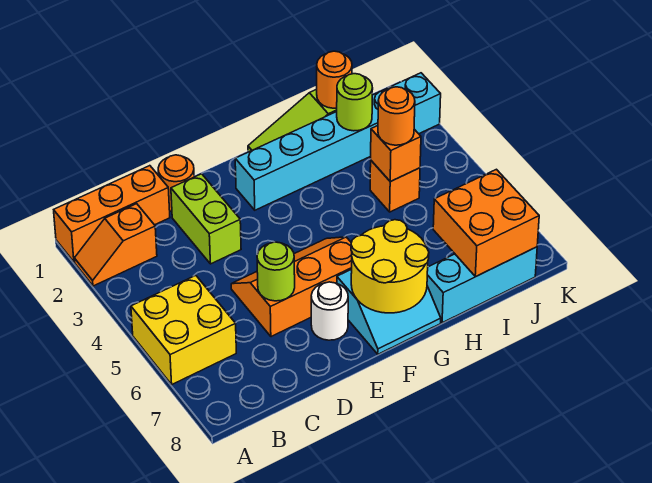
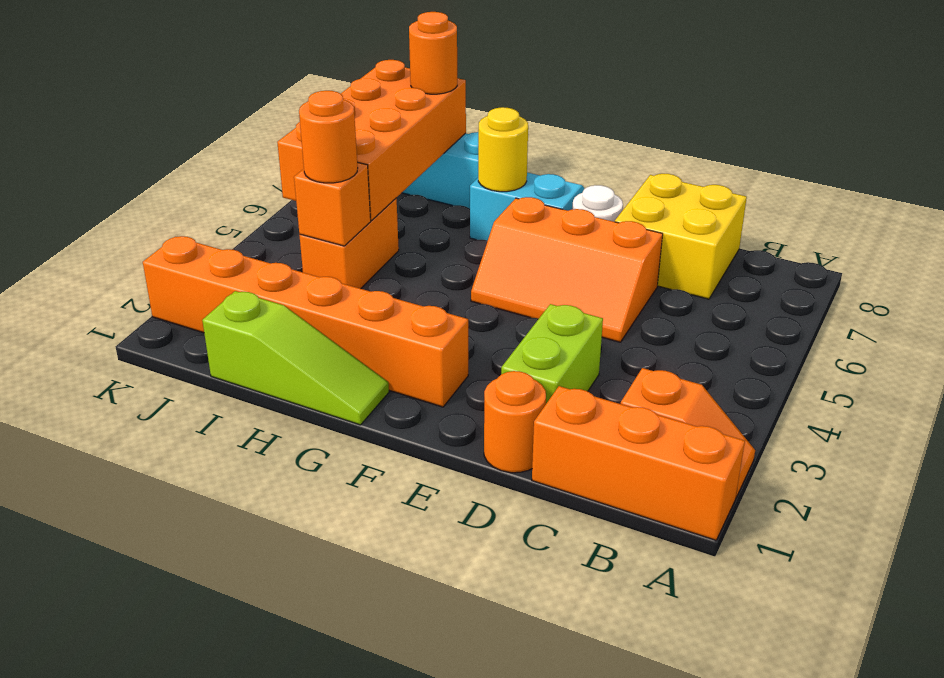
yellow brick A5:B6 level 1 -> yellow brick C7:D8 level 1
lime round brick D6 level 2 -> none
cyan brick F2:K2 level 1 -> orange brick F2:K2 level 1
yellow round brick F7:G8 level 2 -> yellow round brick G7 level 2
orange round brick I1 level 2 -> orange round brick I8 level 3
lime round brick I2 level 2 -> none
orange brick I4 level 1 -> orange brick I4:I5 level 1
orange brick I7:J8 level 2 -> orange brick I5:J8 level 2

